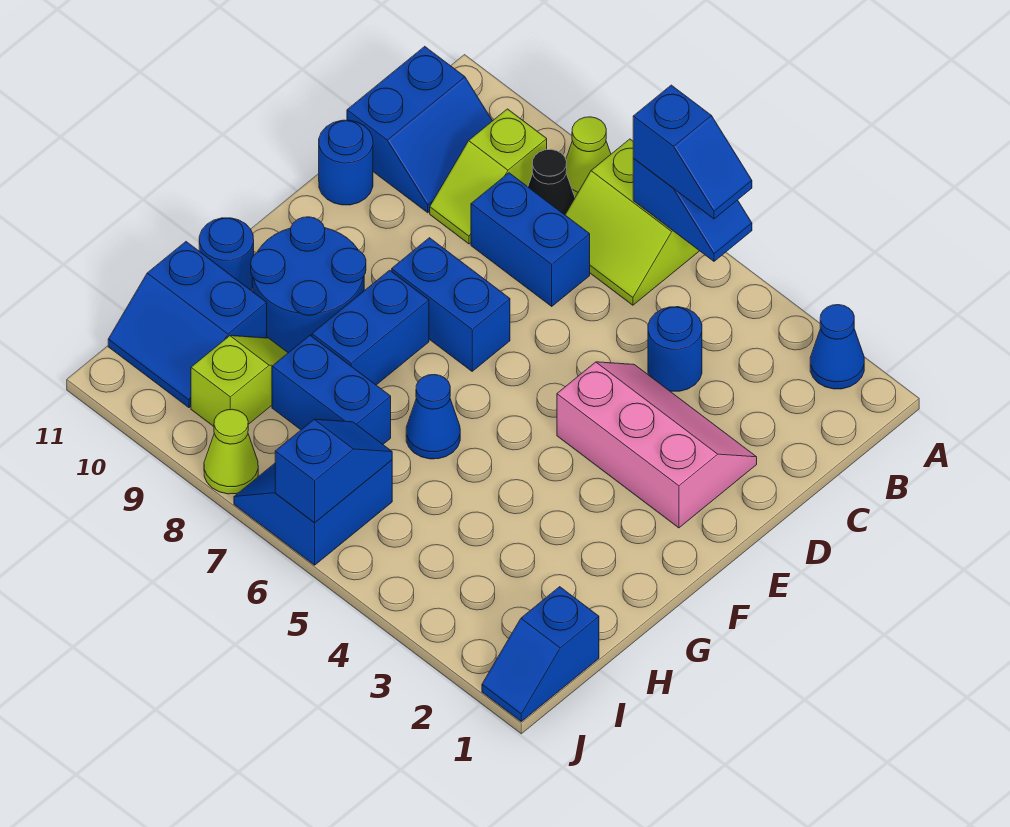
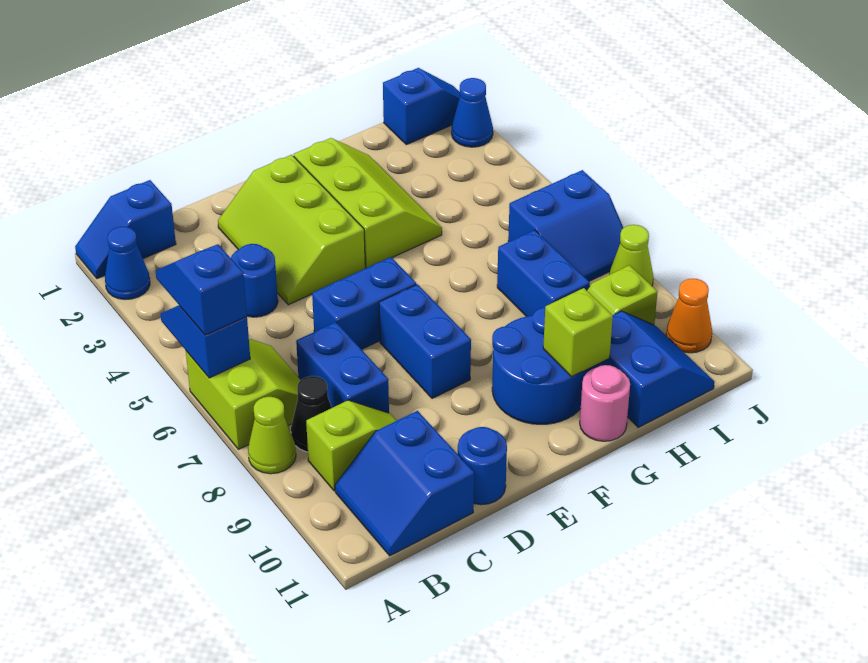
blue slope B10:C11 level 1 top 11 -> blue slope B10:C11 level 1 top C
pink slope D2:E4 level 1 top E -> lime slope D2:E4 level 1 top E
none -> lime slope F2:G4 level 1 top F
blue brick F8:G8 level 1 -> blue brick D6:E6 level 1
blue cone G6 level 1 -> blue cone J2 level 1
none -> lime brick G10 level 2
blue round brick G11 level 1 -> pink round brick G11 level 1
blue slope I6:J6 level 2 top J -> blue slope A1:B1 level 1 top B
none -> orange cone J10 level 1

